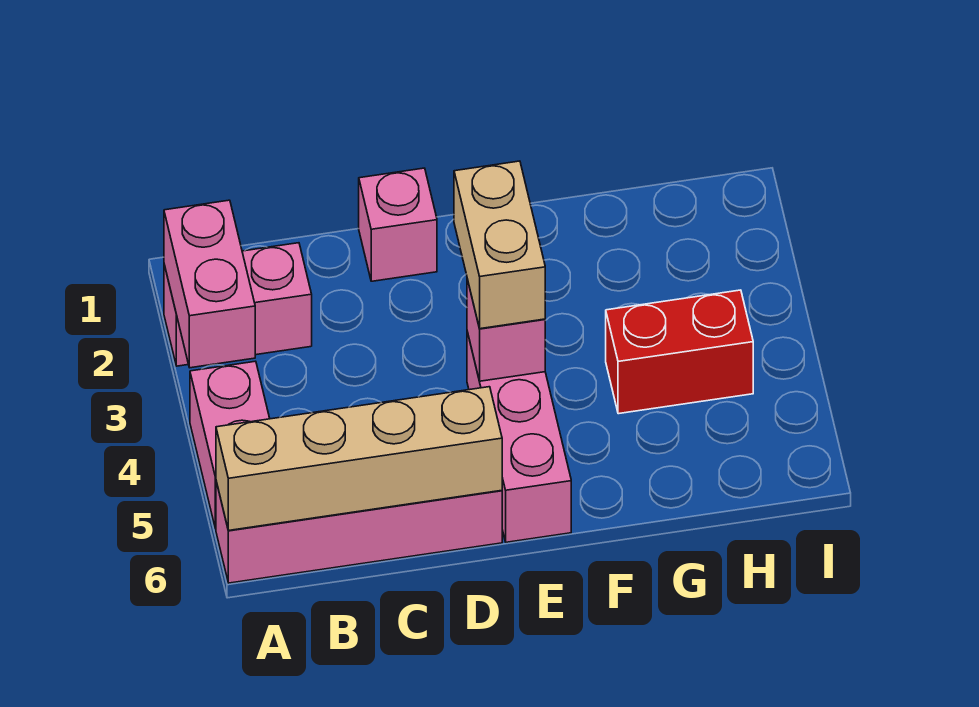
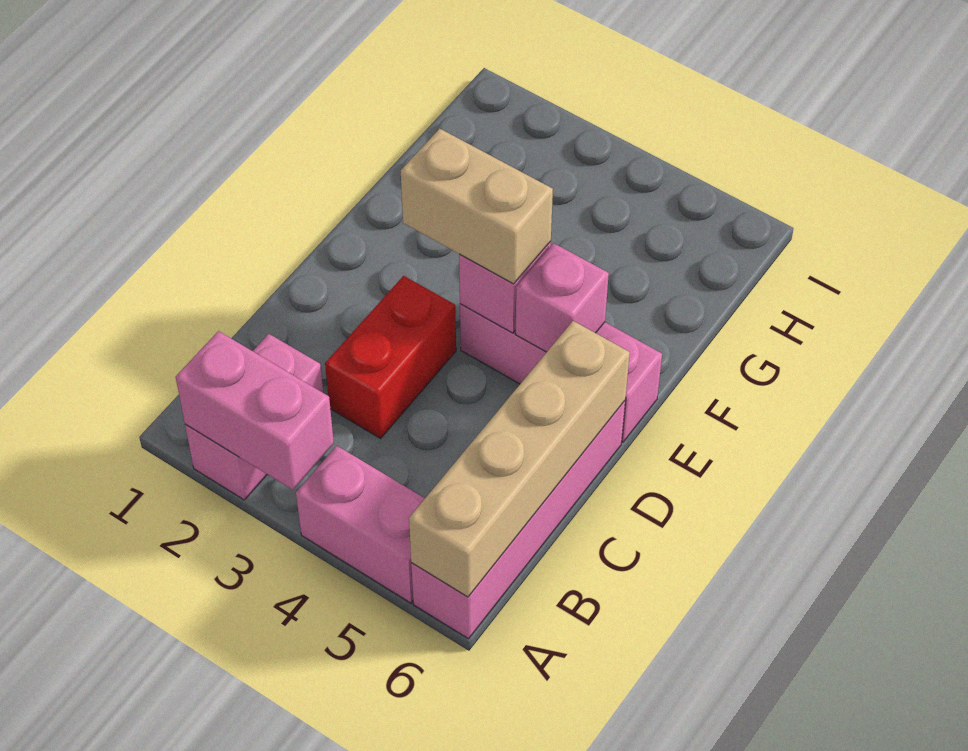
pink brick D1 level 1 -> pink brick E5 level 2
red brick G4:H4 level 1 -> red brick C3:D3 level 1

